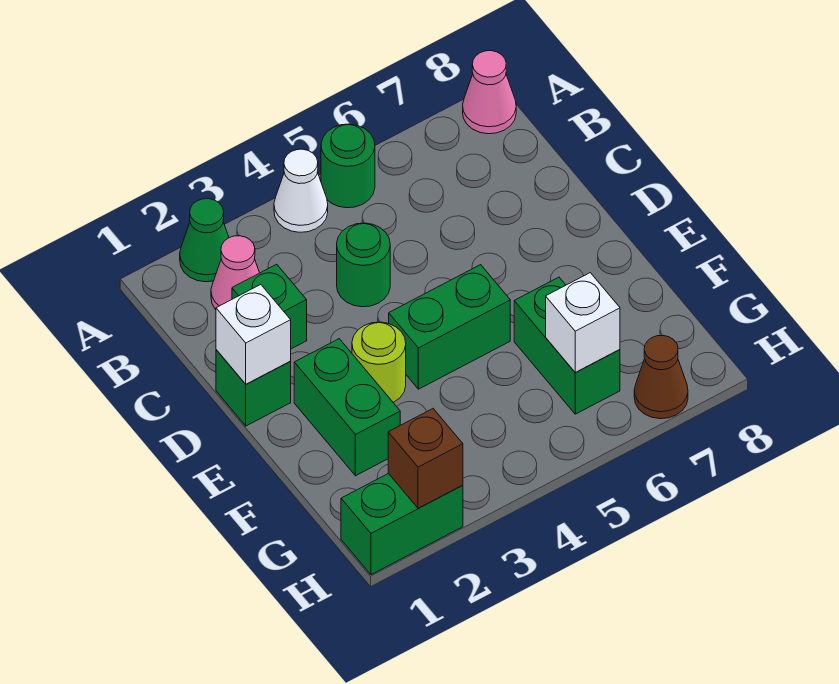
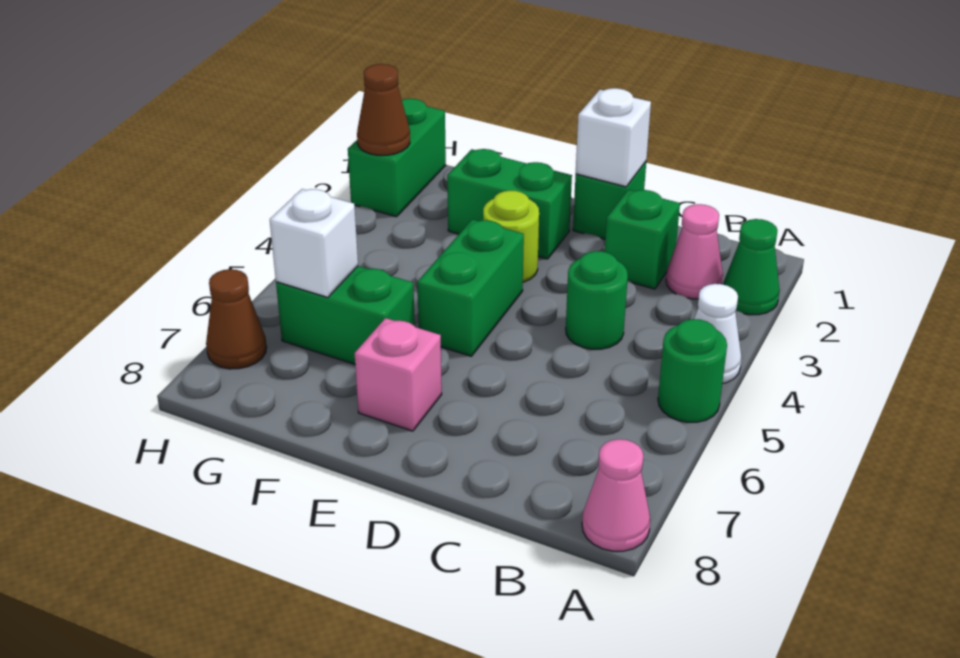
none -> pink brick E7 level 1
brown brick H2 level 2 -> brown cone H2 level 2

